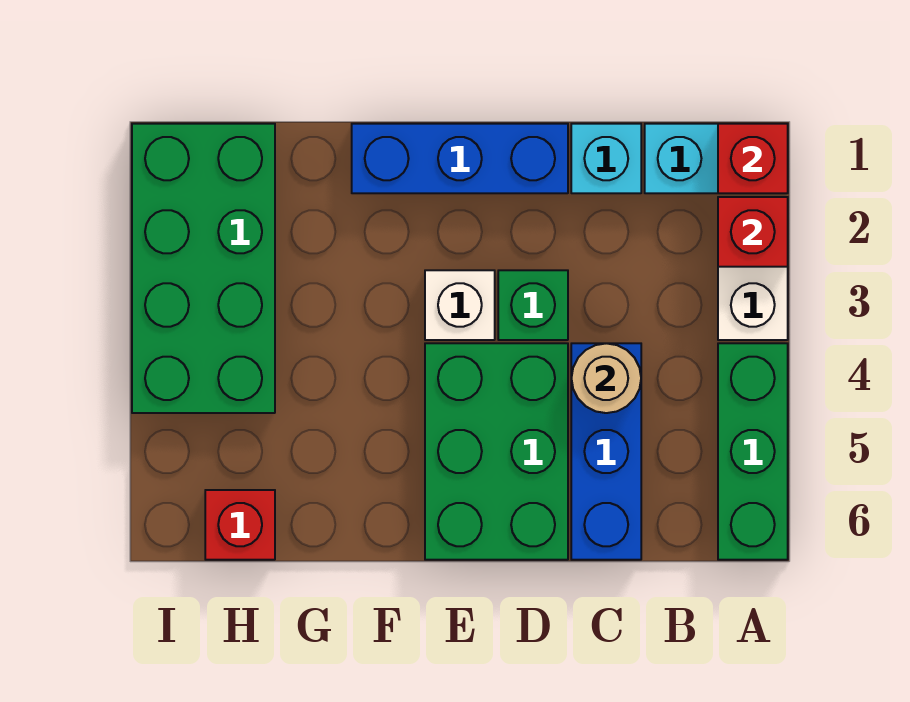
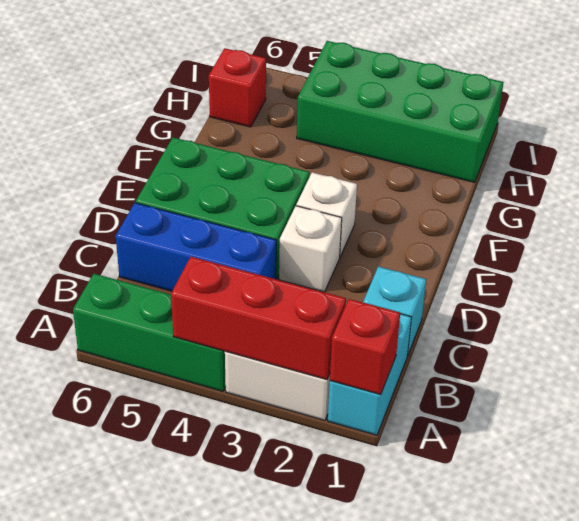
red brick A2 level 2 -> red brick A2:A4 level 2
tan round brick C4 level 2 -> none
blue brick D1:F1 level 1 -> none
green brick D3 level 1 -> white brick D3 level 1

